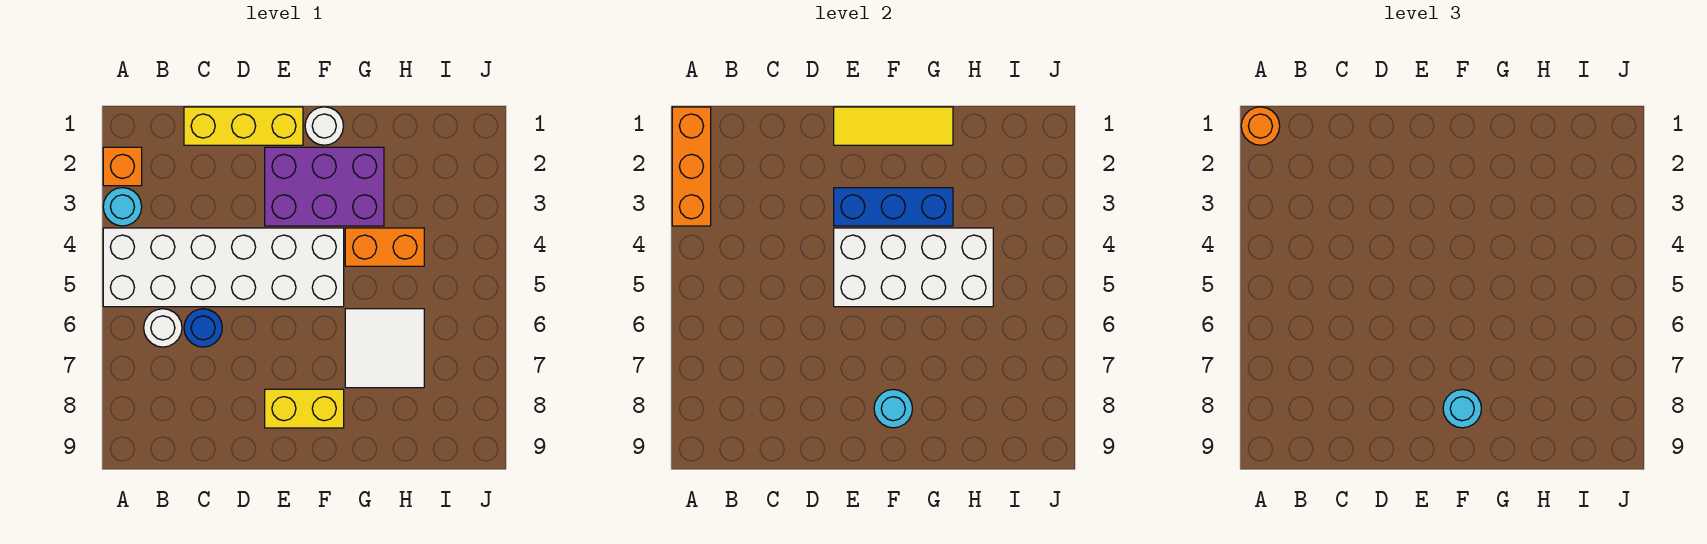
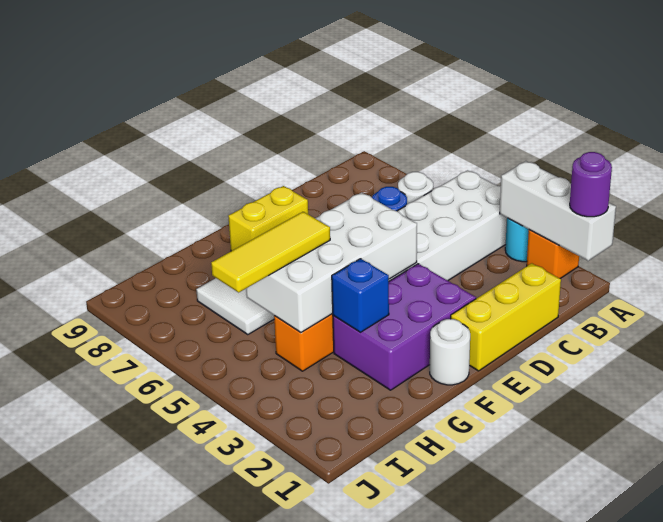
orange brick A1:A3 level 2 -> white brick A1:A3 level 2
orange round brick A1 level 3 -> purple round brick A1 level 3
yellow tile E1:G1 level 2 -> yellow tile G5:I5 level 3
blue brick E3:G3 level 2 -> blue brick G3 level 2
cyan round brick F8 level 2 -> none
cyan round brick F8 level 3 -> none

